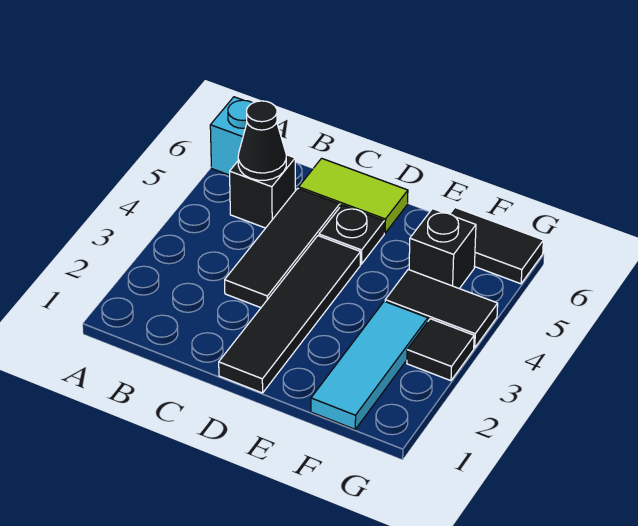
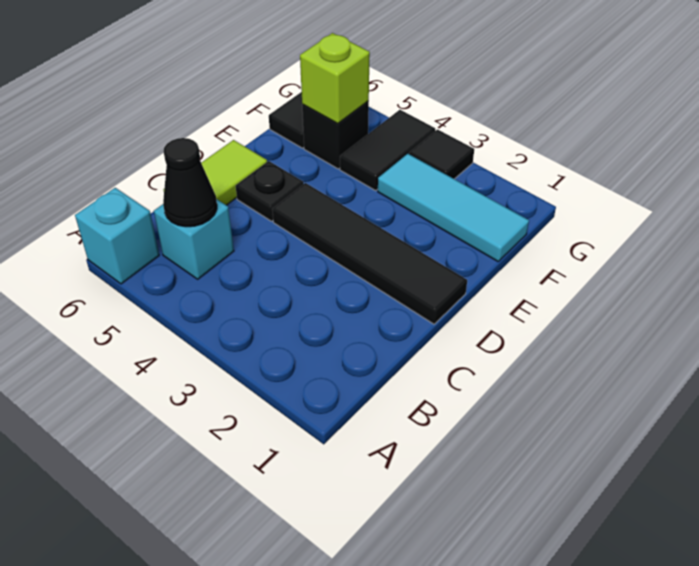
black brick B5 level 1 -> cyan brick B5 level 1
black tile C3:C5 level 1 -> none
none -> lime brick F5 level 2

